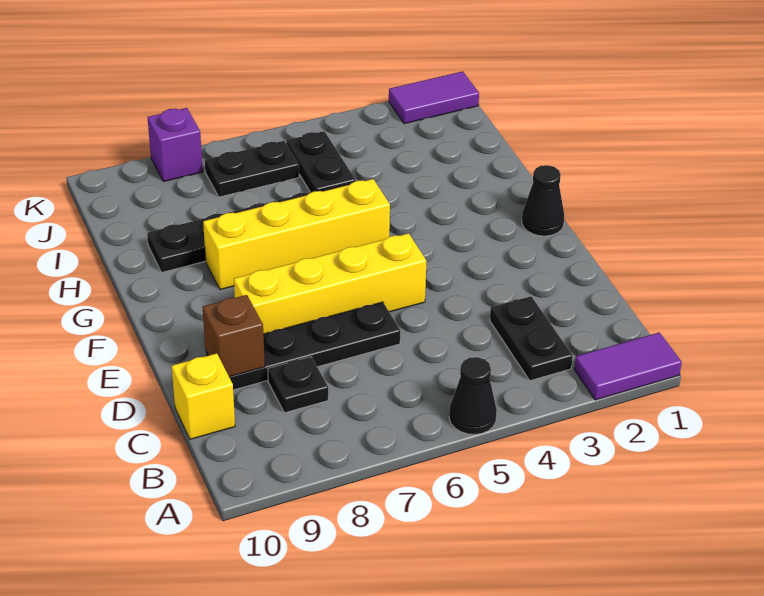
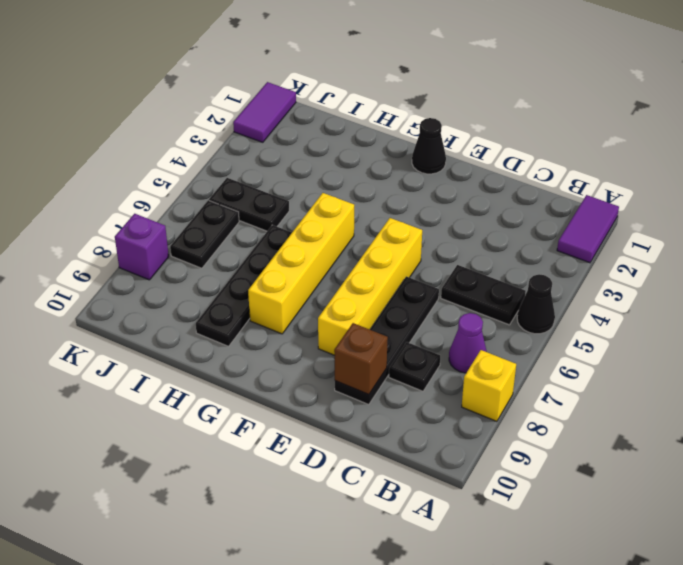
black plate B3:C3 level 1 -> black plate B5:C5 level 1
none -> purple cone B7 level 1
yellow brick C10 level 1 -> yellow brick A8 level 1

